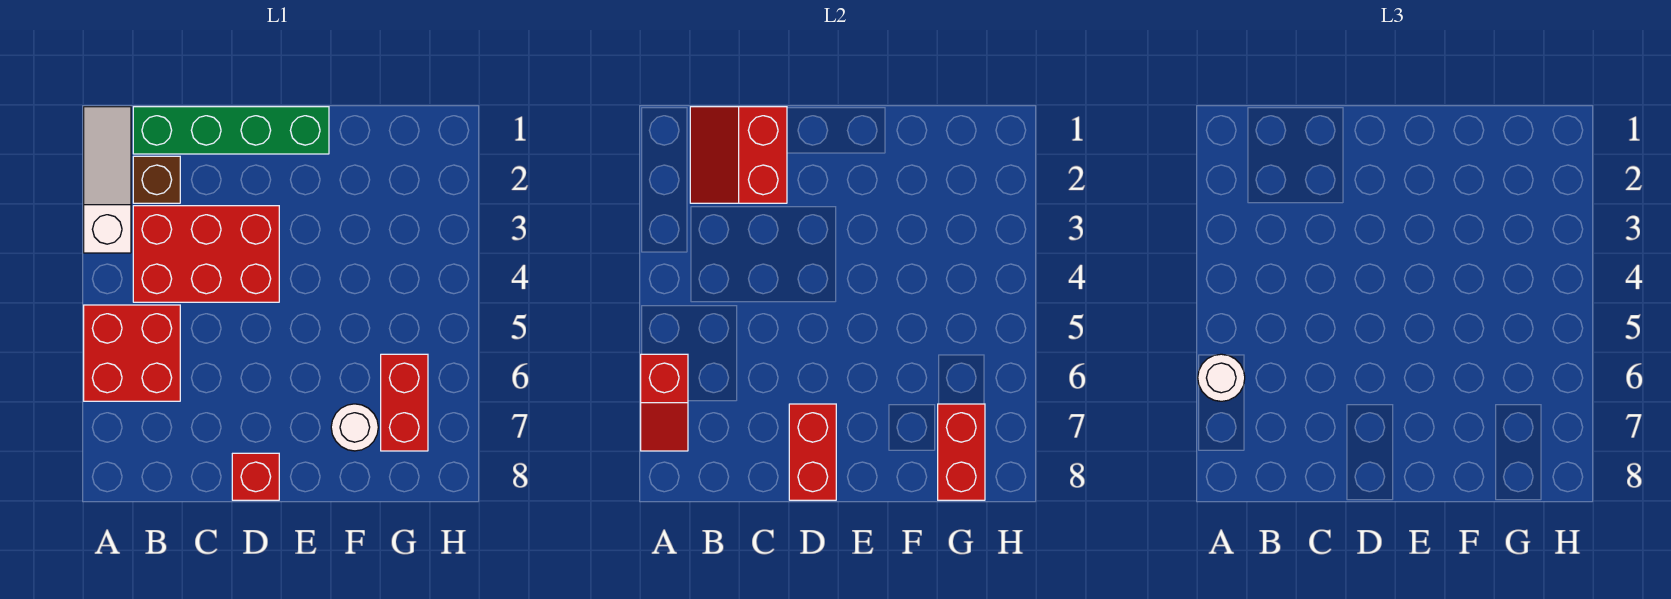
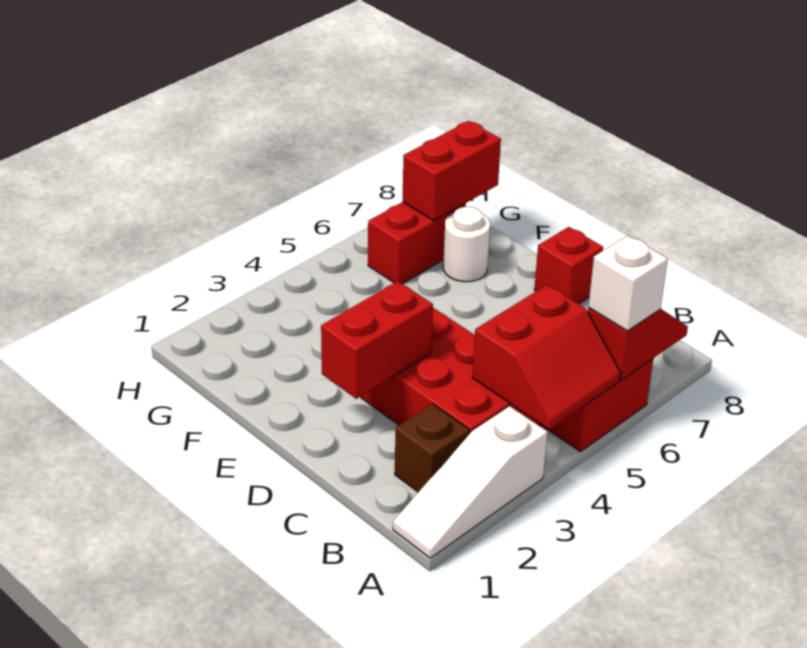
white round brick A6 level 3 -> white brick A6 level 3
green brick B1:E1 level 1 -> none
red slope B1:C2 level 2 top C -> red slope A4:B5 level 2 top B
red brick D7:D8 level 2 -> red brick D2:D3 level 2

